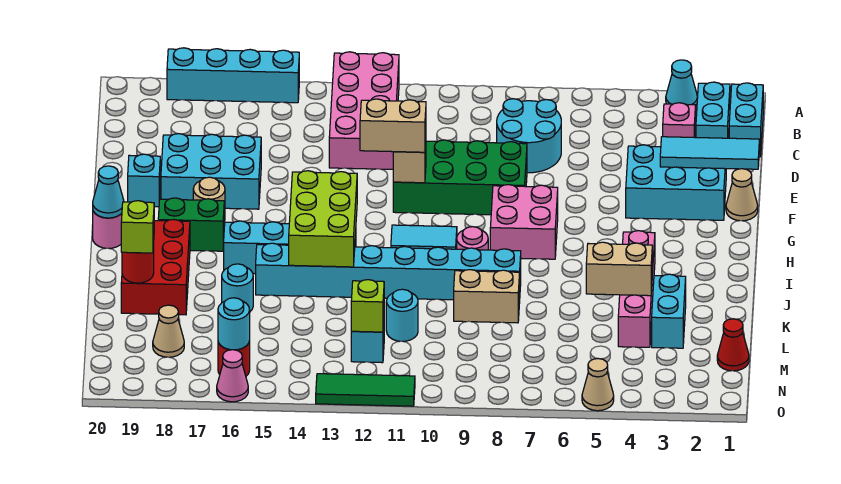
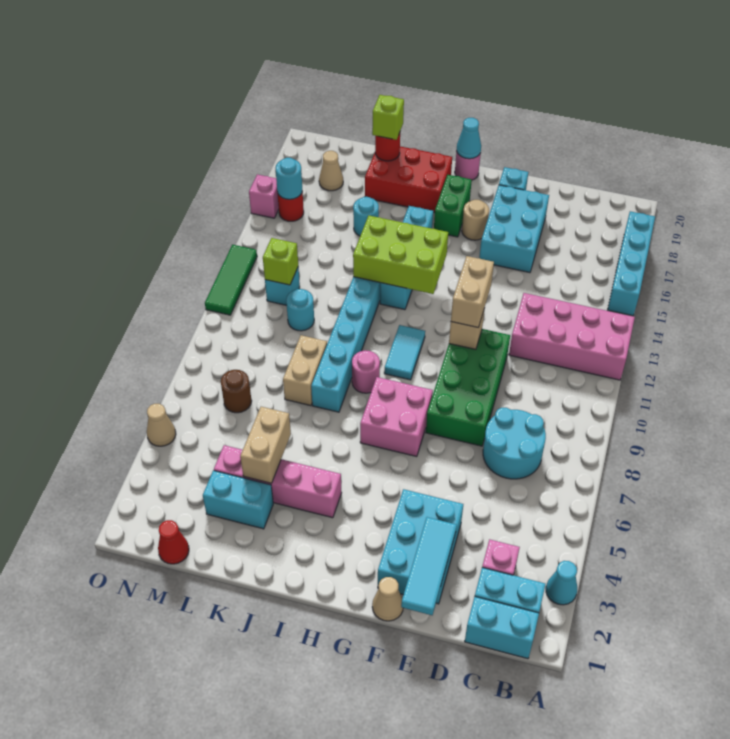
none -> brown round brick M7 level 1
pink cone O16 level 1 -> pink brick O16 level 1

